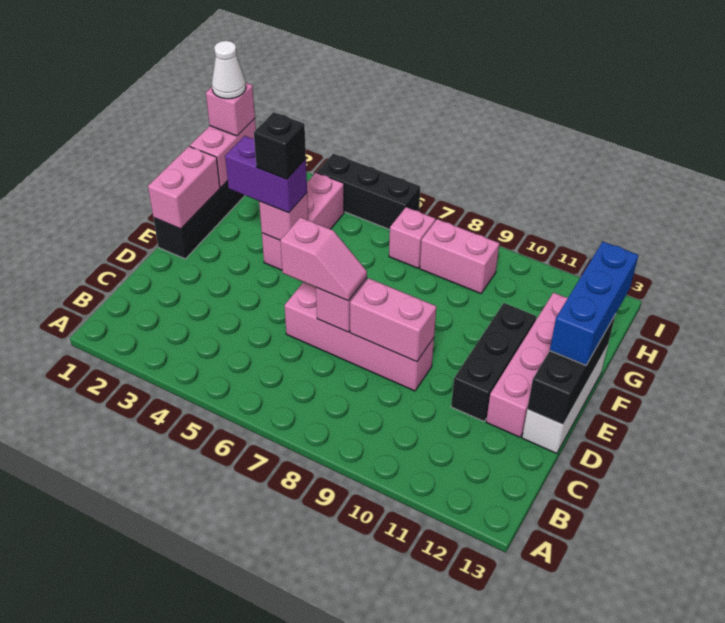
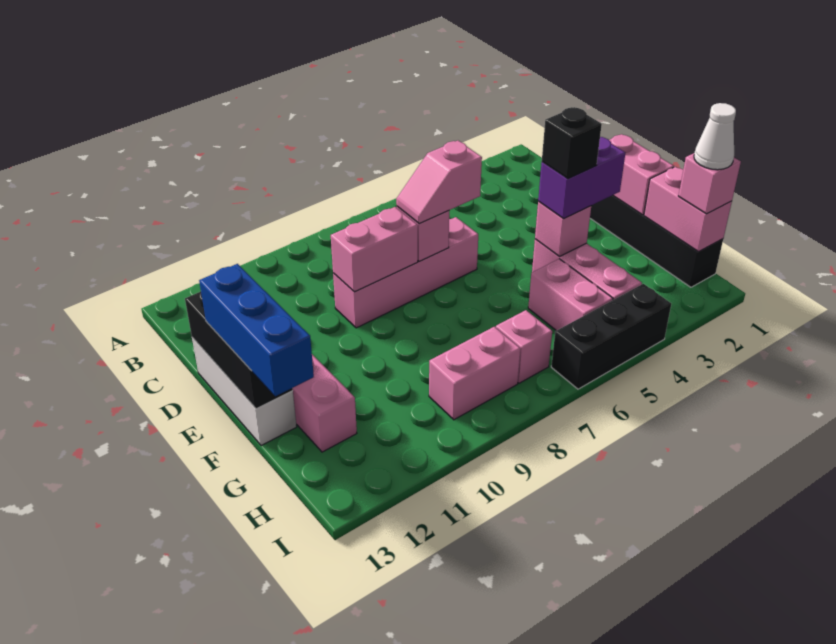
black brick D11:F11 level 1 -> none
none -> pink brick G5:H5 level 1

